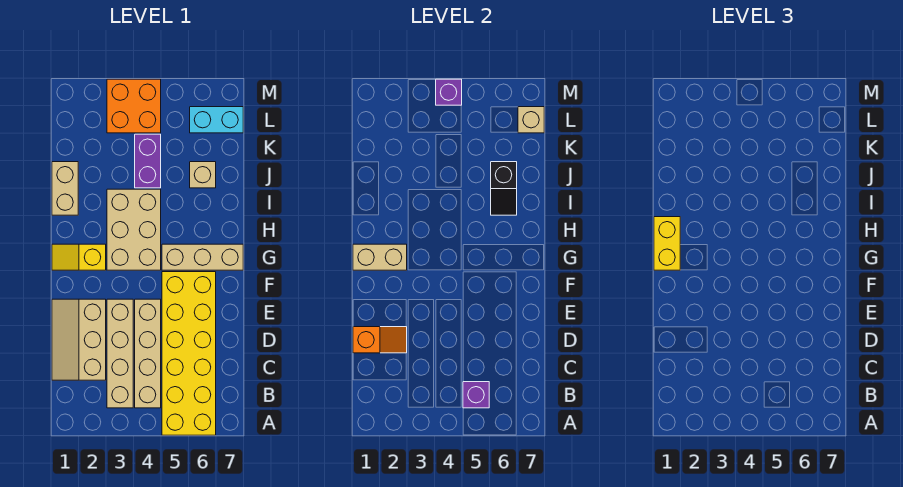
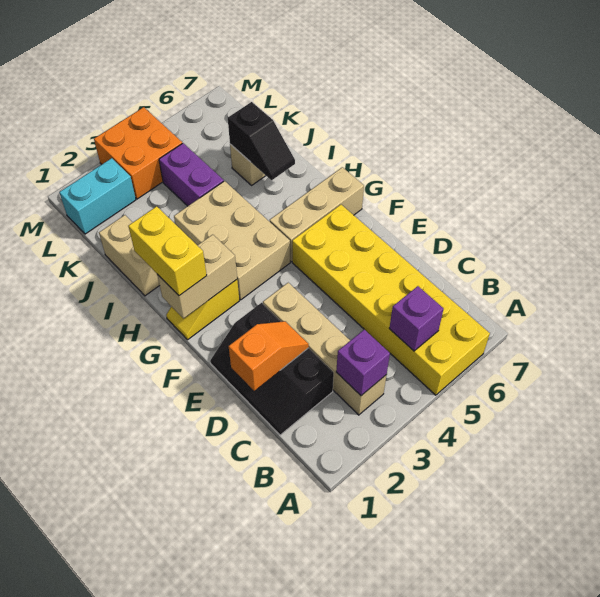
tan brick B4:E4 level 1 -> none
tan slope C1:E2 level 1 top 2 -> black slope C1:E2 level 1 top 2
cyan brick L6:L7 level 1 -> cyan brick L1:L2 level 1
tan brick L7 level 2 -> none
purple brick M4 level 2 -> purple brick B3 level 2

